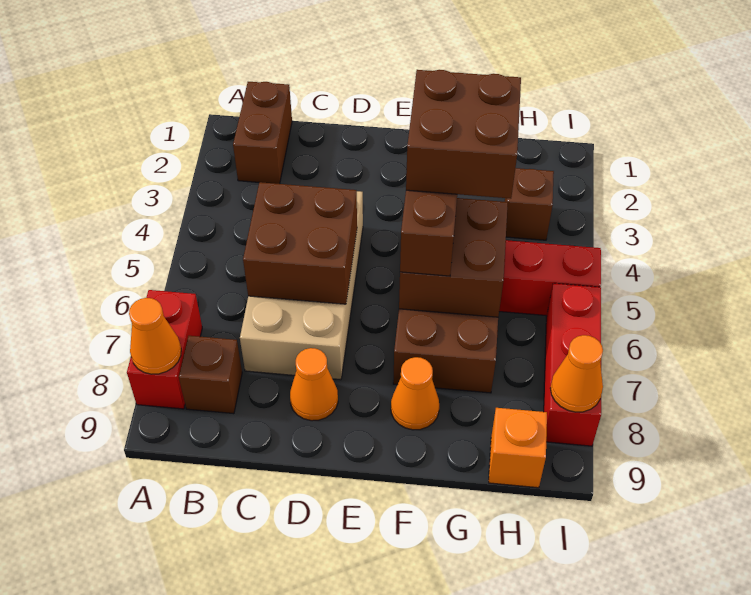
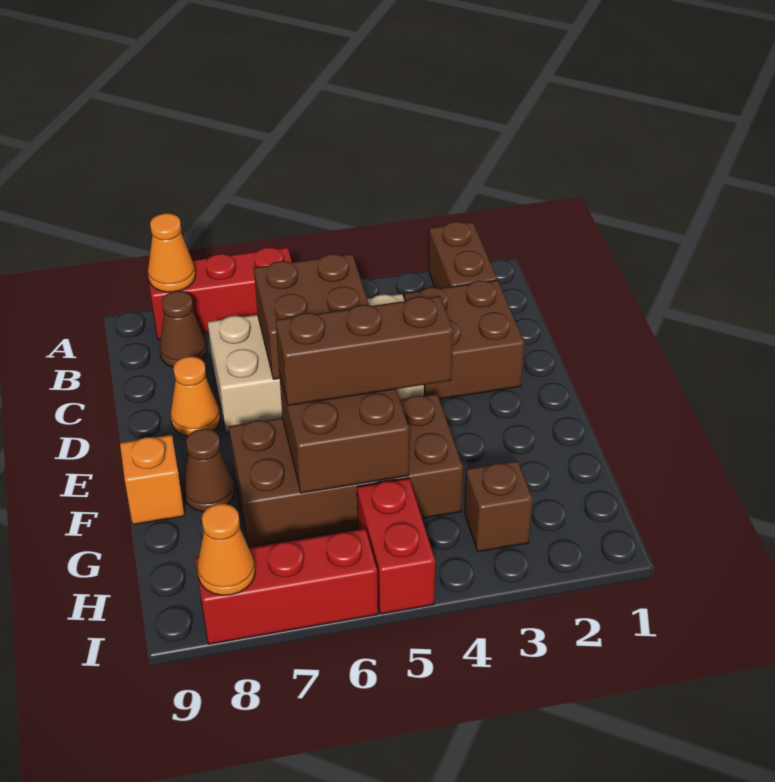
red brick A7:A8 level 1 -> red brick A6:A8 level 1
brown brick B1:B2 level 1 -> brown brick A2:B2 level 1
brown brick B8 level 1 -> brown cone B8 level 1
brown brick F4:G5 level 4 -> brown brick C2:D3 level 1
orange cone F8 level 1 -> brown cone F8 level 1
orange brick H9 level 1 -> orange brick F9 level 1

